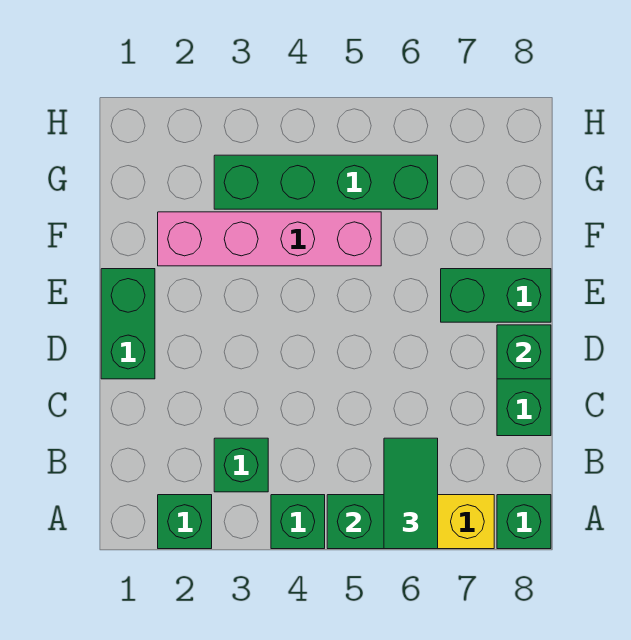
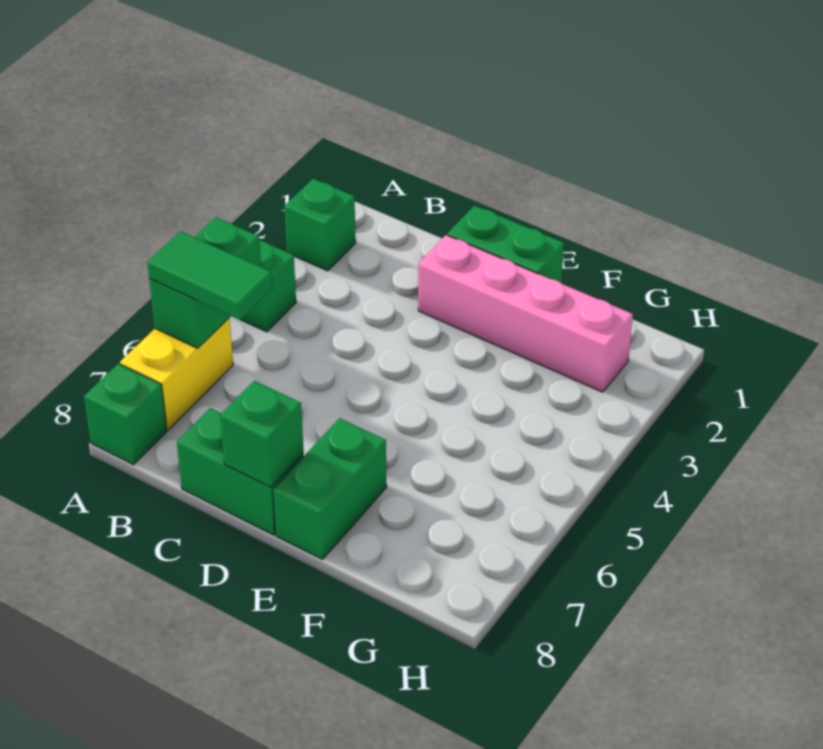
green brick B3 level 1 -> none
pink brick F2:F5 level 1 -> pink brick D2:G2 level 1
green brick G3:G6 level 1 -> none

